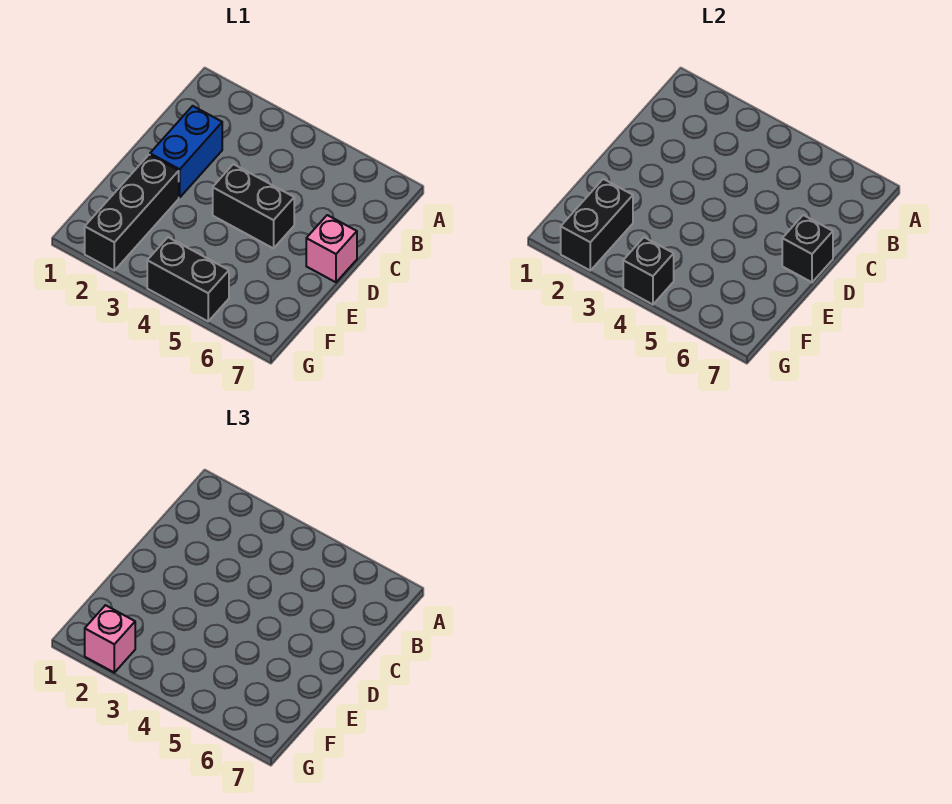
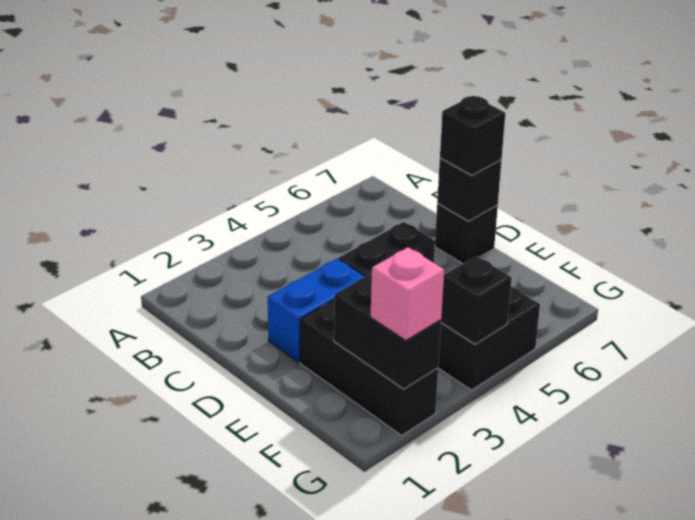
blue brick C2:D2 level 1 -> blue brick D2:D3 level 1
pink brick D7 level 1 -> black brick D7 level 1
none -> black brick D7 level 3

